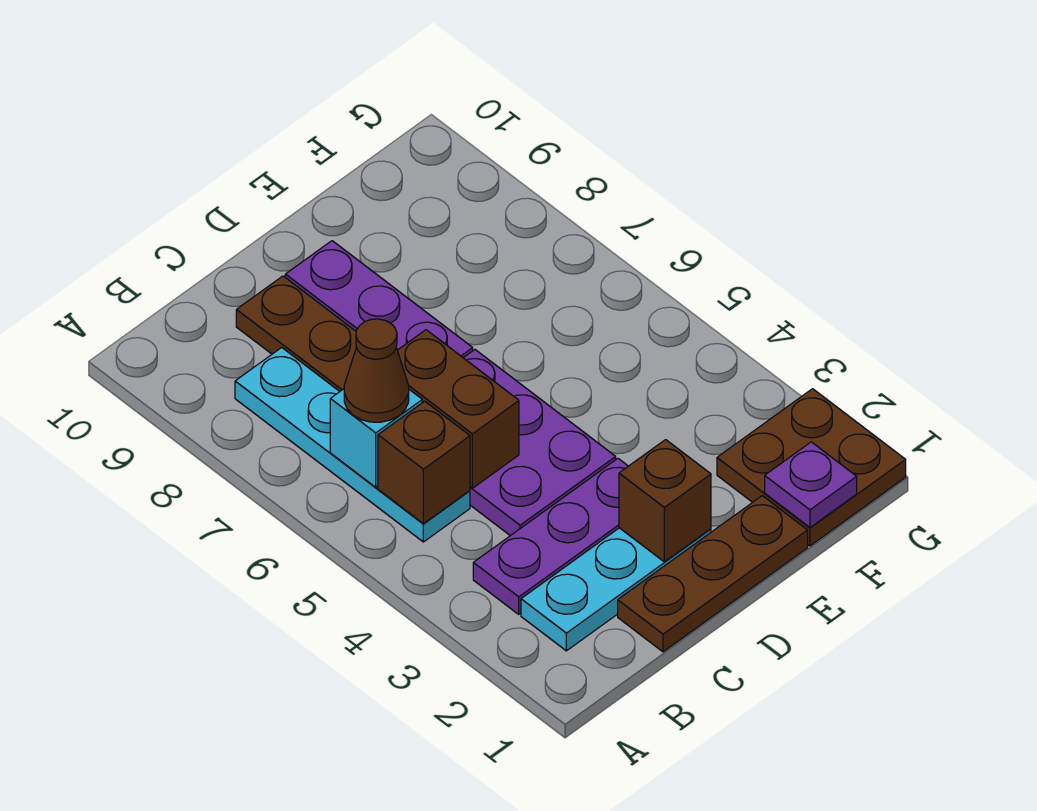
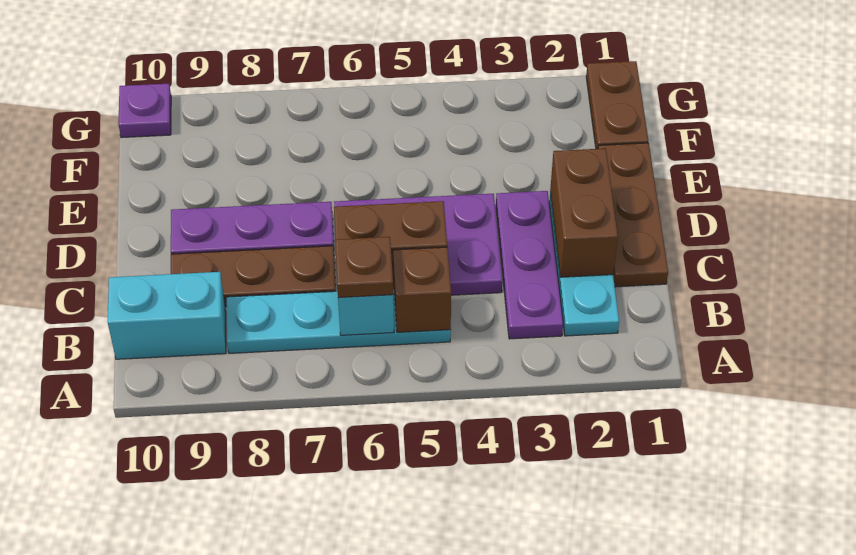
brown cone B6 level 3 -> brown plate B6 level 3
none -> cyan brick B9:B10 level 1
brown brick D2 level 2 -> brown brick C2:D2 level 2
brown plate F1:G2 level 1 -> brown plate F1:G1 level 1
purple plate F1 level 2 -> purple plate G10 level 1

